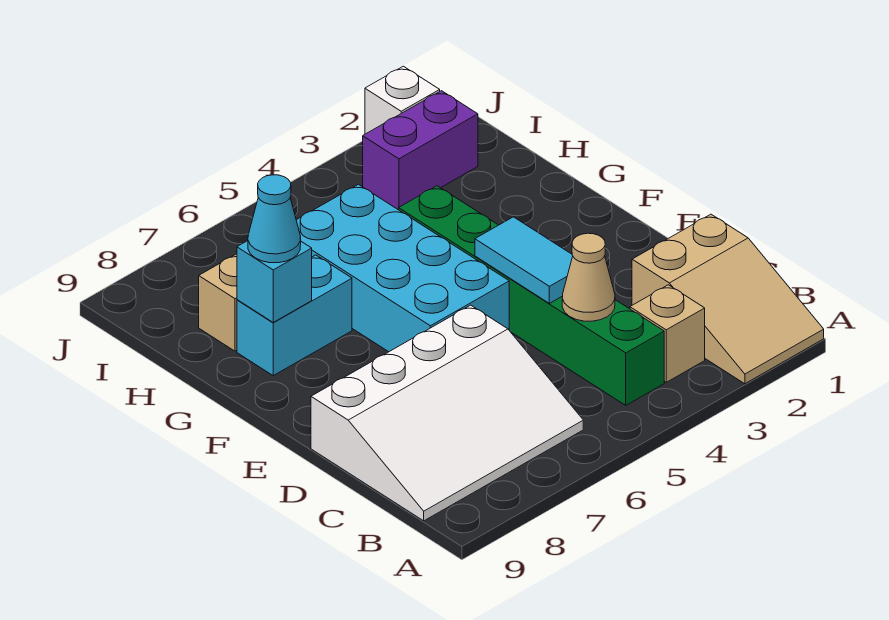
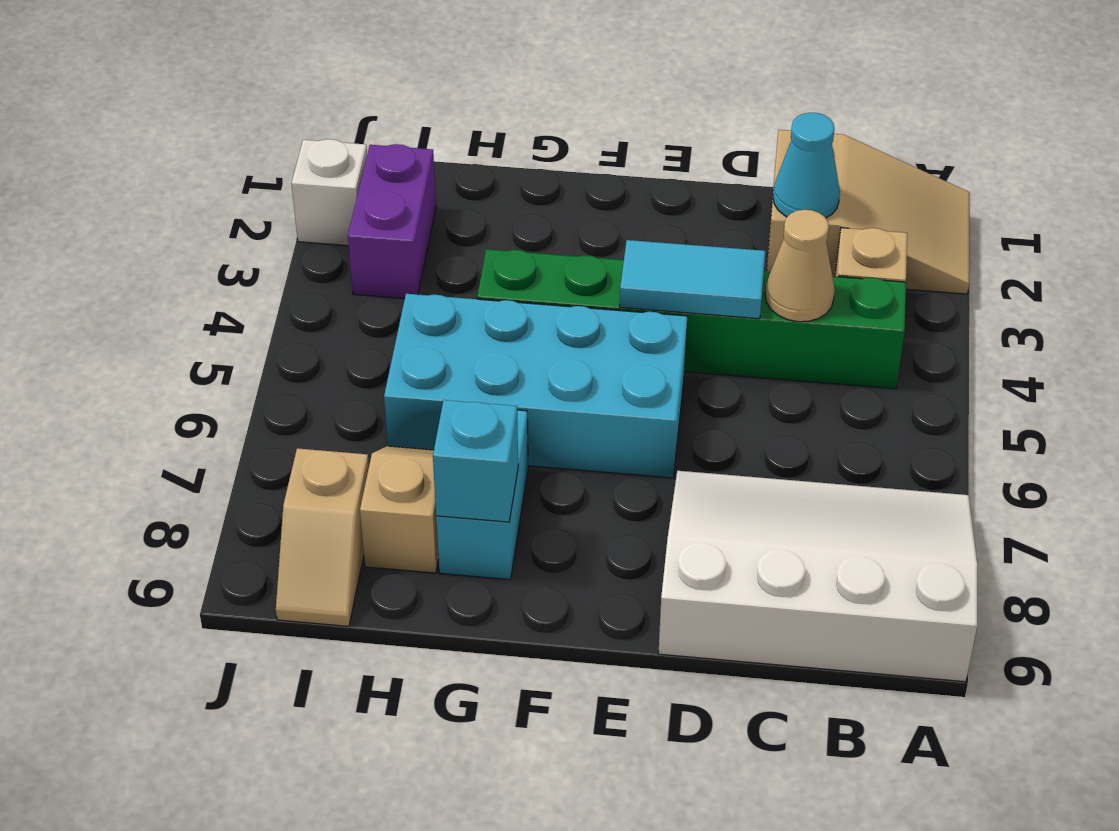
white slope B6:D9 level 1 top D -> white slope A7:D9 level 1 top 9
cyan cone G8 level 3 -> cyan cone C2 level 2
none -> tan slope I8:I9 level 1 top 8

